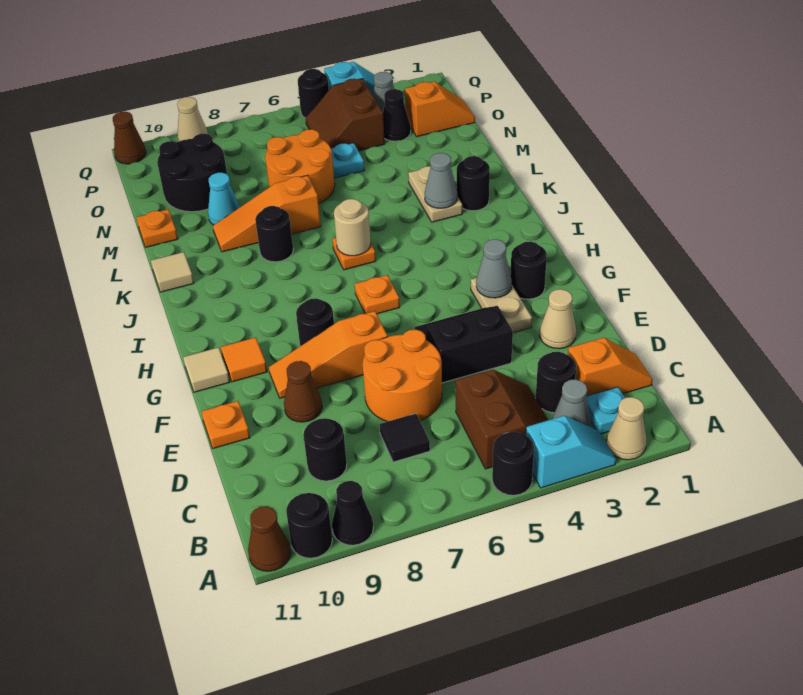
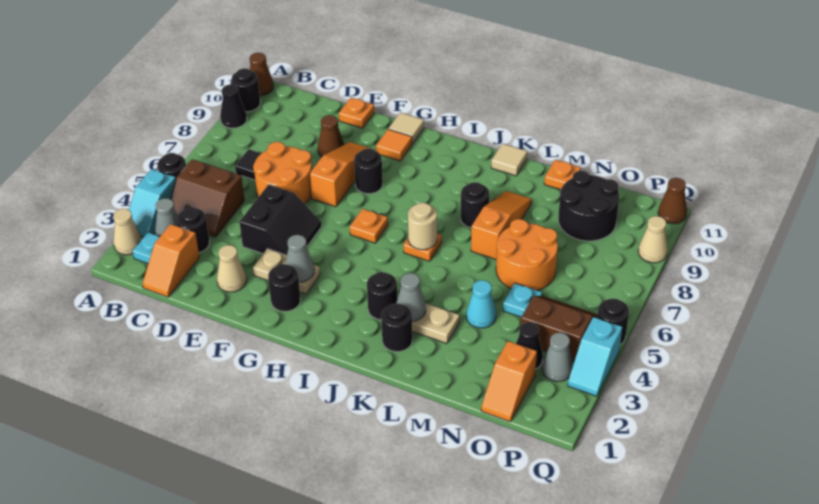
black round brick C9 level 1 -> black round brick J3 level 1
cyan cone M9 level 1 -> cyan cone M4 level 1

